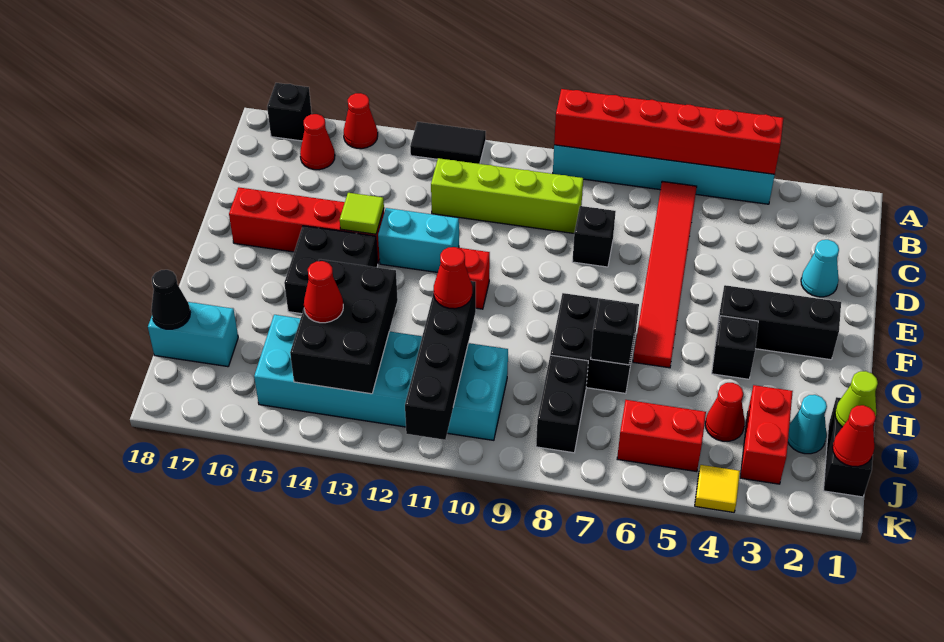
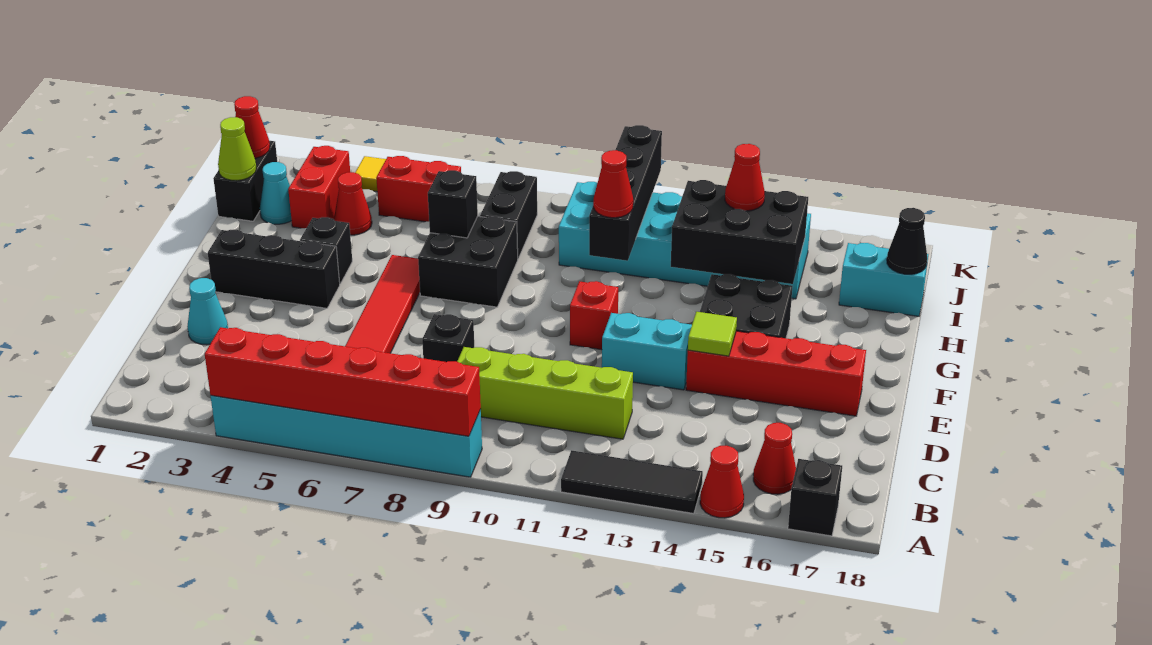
black tile A12:A13 level 1 -> black tile A12:A14 level 1
black brick H13:J14 level 2 -> black brick H13:I15 level 2

